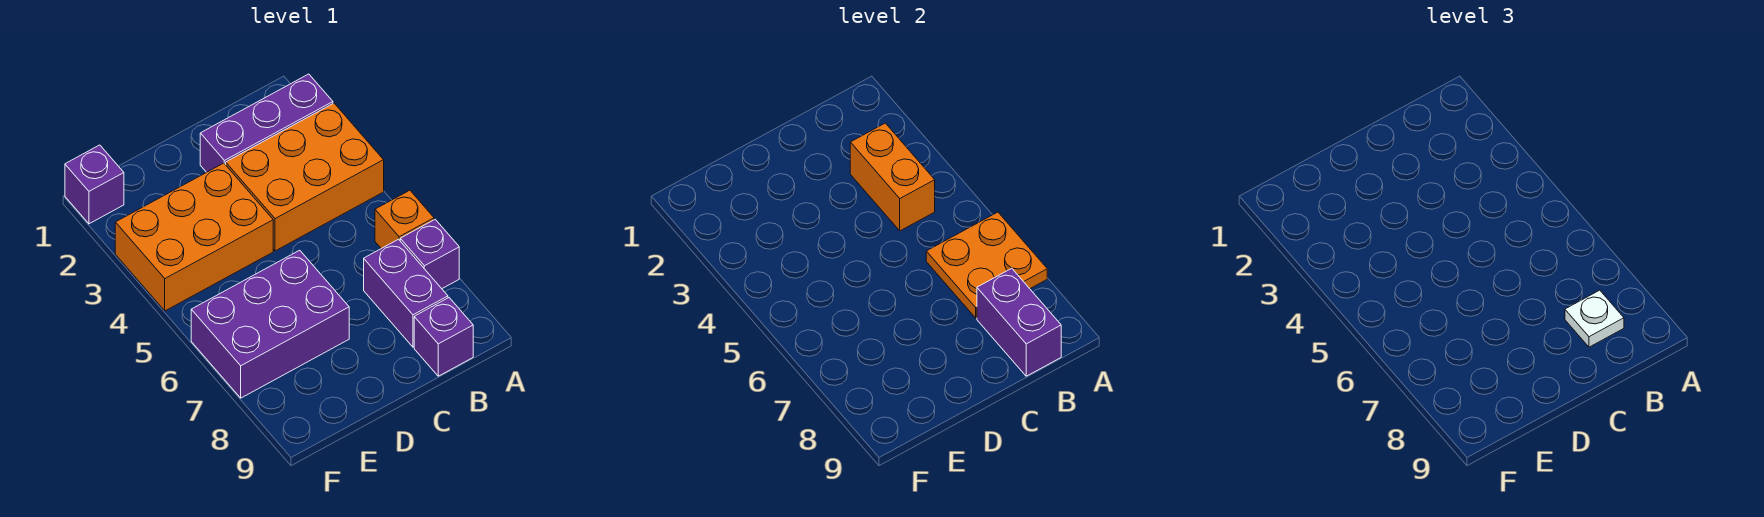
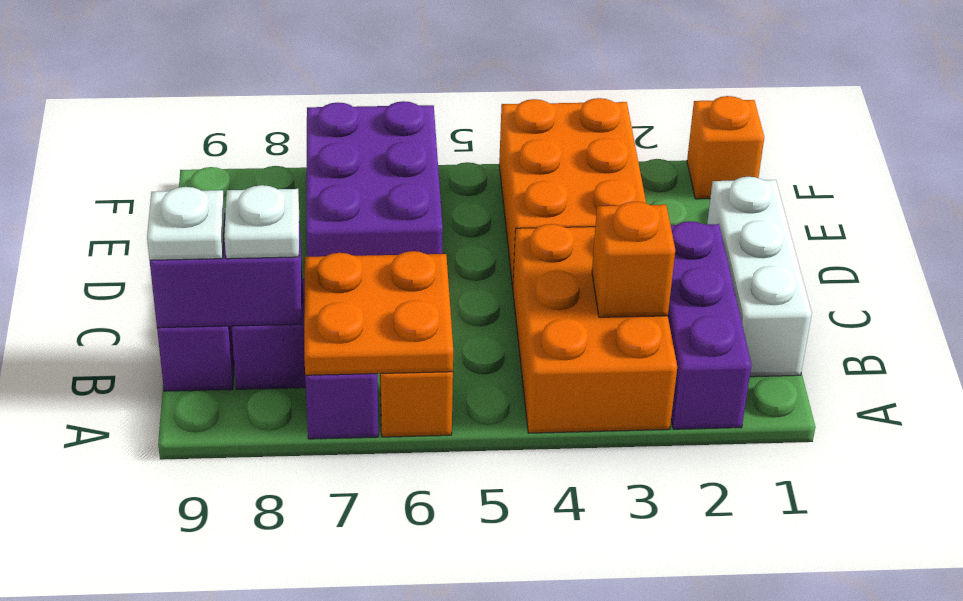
none -> white brick B1:D1 level 1
orange brick B3:B4 level 2 -> orange brick B3 level 2
none -> white plate B9 level 3
purple brick F1 level 1 -> orange brick F1 level 1

